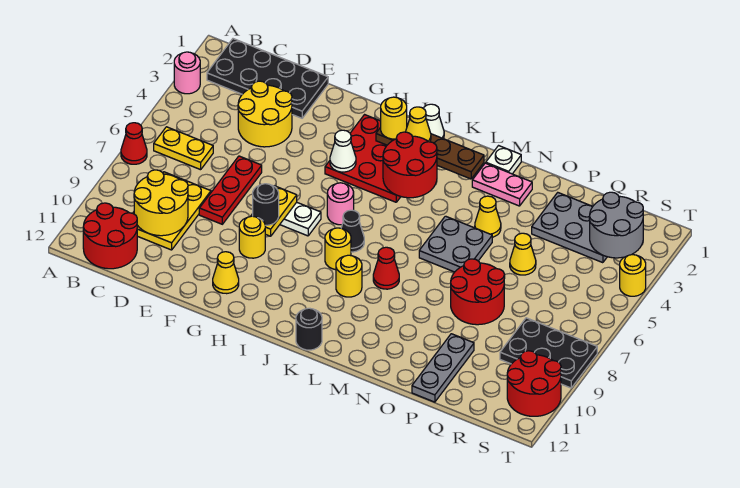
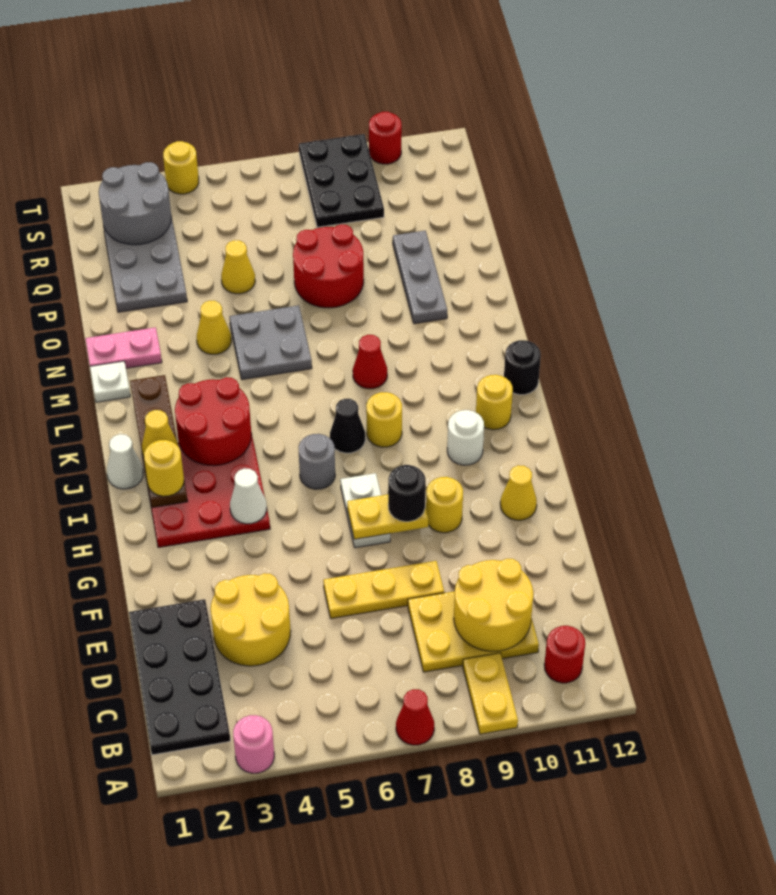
yellow plate B6:C6 level 1 -> yellow plate A9:B9 level 1
red round brick B11:C12 level 1 -> red round brick B11 level 1
red plate E6:E8 level 1 -> yellow plate E6:E8 level 1
pink round brick I6 level 1 -> grey round brick I6 level 1
none -> white round brick I10 level 1
yellow round brick K9 level 1 -> yellow round brick J11 level 1
pink plate M2:N2 level 1 -> pink plate N1:N2 level 1
grey plate P10:P12 level 1 -> grey plate N10:P10 level 1
red round brick S10:T11 level 1 -> red round brick T10 level 1

